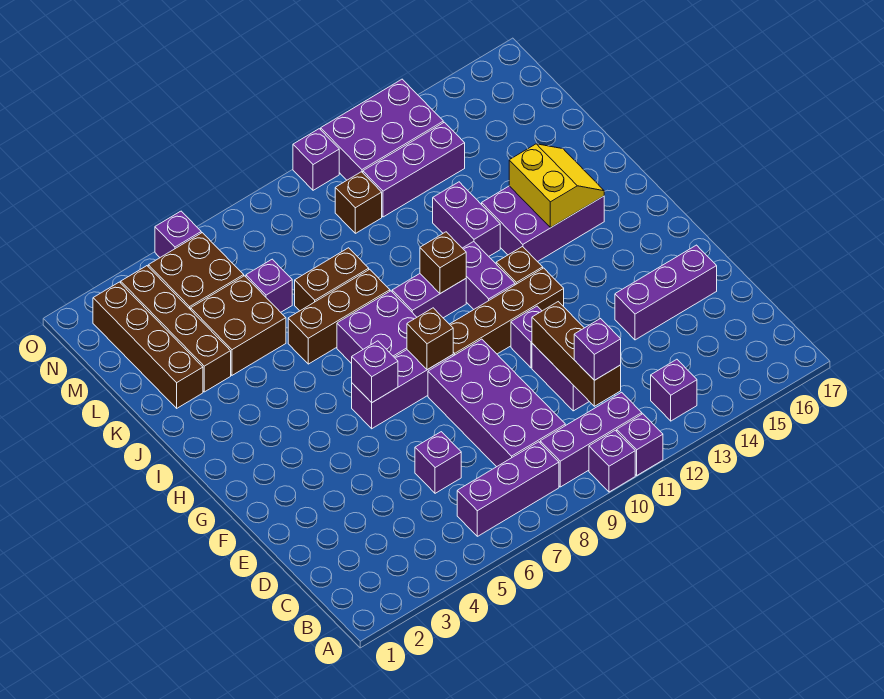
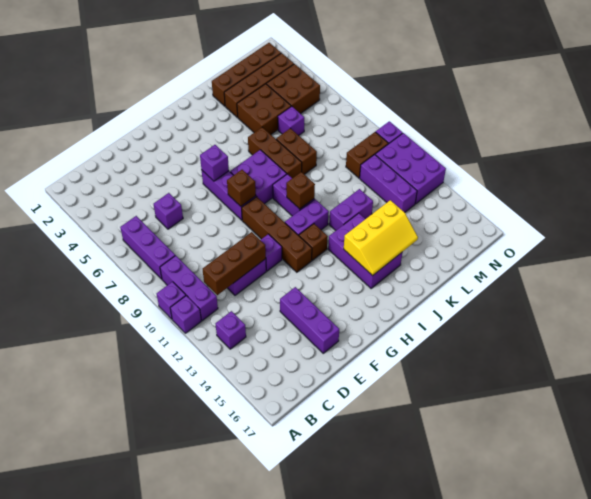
purple brick C8:F9 level 1 -> none
purple brick C11 level 3 -> none
yellow slope I14:J15 level 2 top 14 -> yellow slope I14:K15 level 2 top 14
brown brick M10 level 1 -> brown brick M10:N10 level 1
purple brick O5 level 1 -> none

